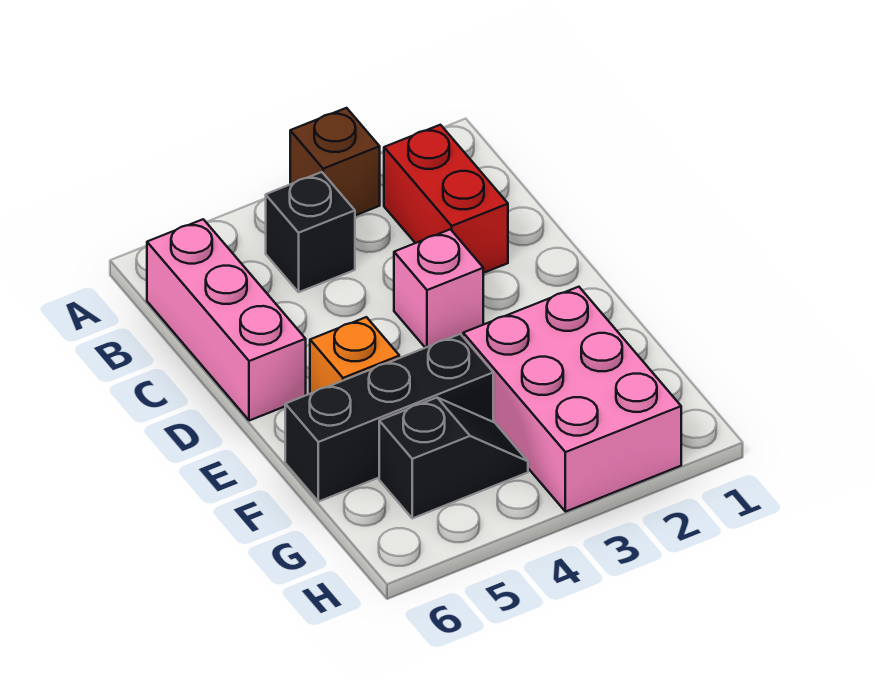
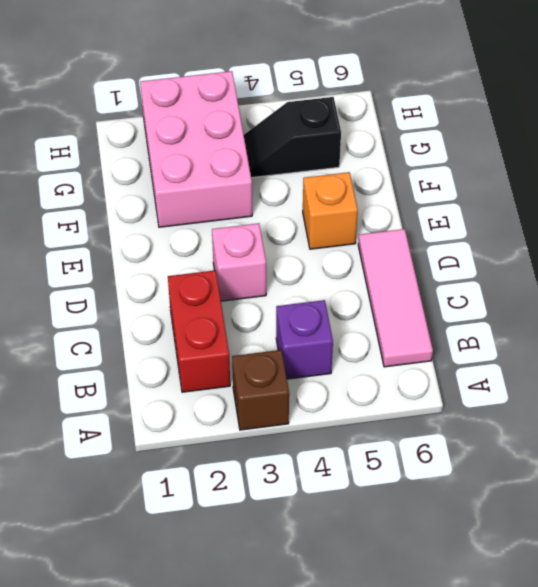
black brick B4 level 1 -> purple brick B4 level 1
pink brick B6:D6 level 1 -> pink tile B6:D6 level 1
black brick F4:F6 level 1 -> none

